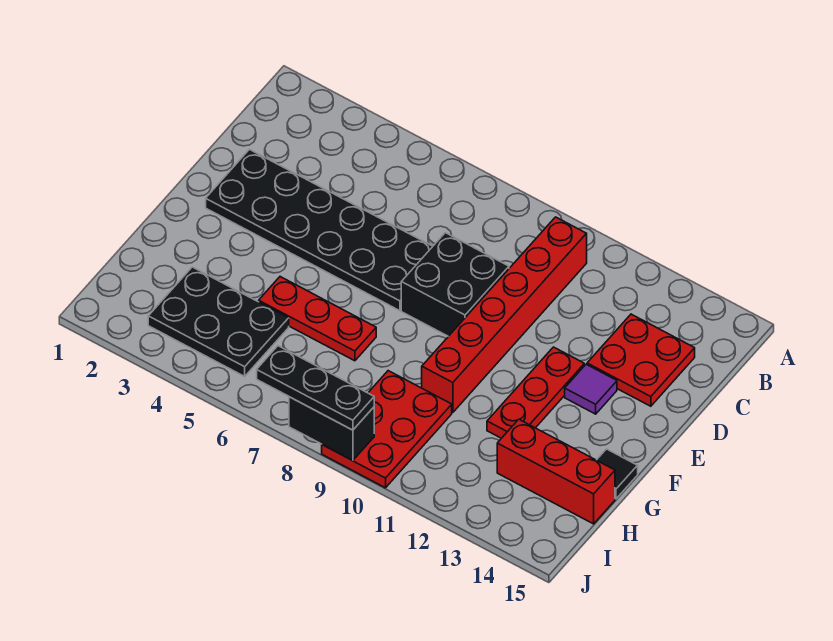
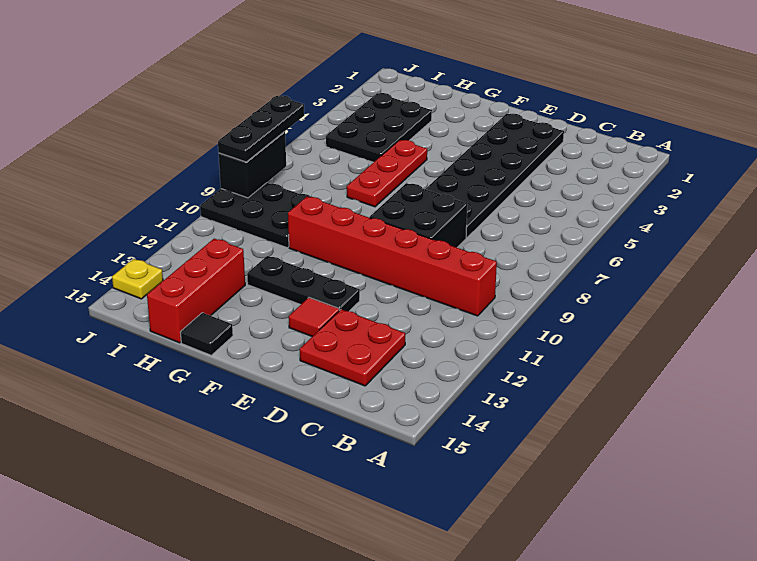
red plate E12:G12 level 1 -> black plate E12:G12 level 1
purple tile E13 level 1 -> red tile E13 level 1
red plate H9:J10 level 1 -> black plate H9:J10 level 1
none -> yellow plate J14 level 1

